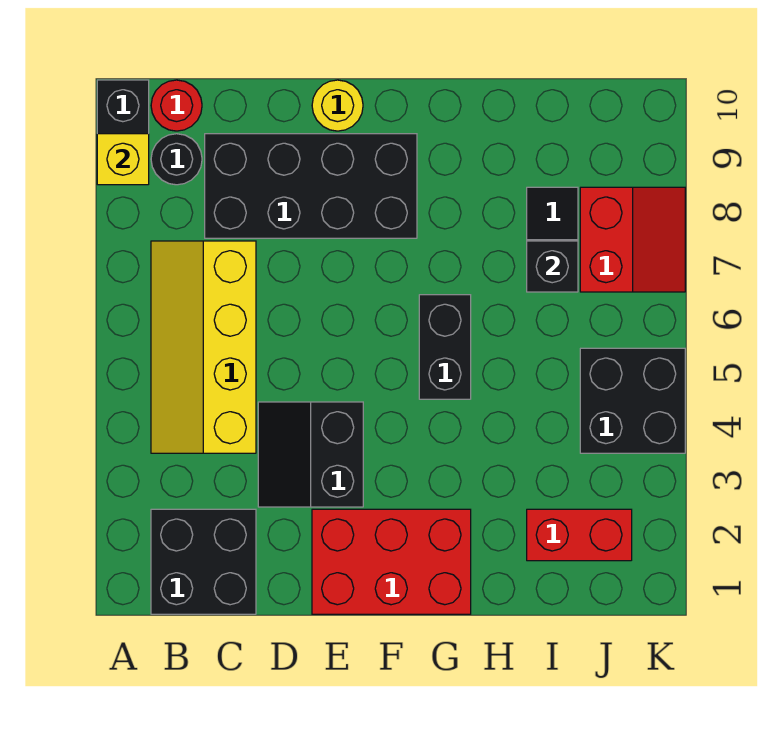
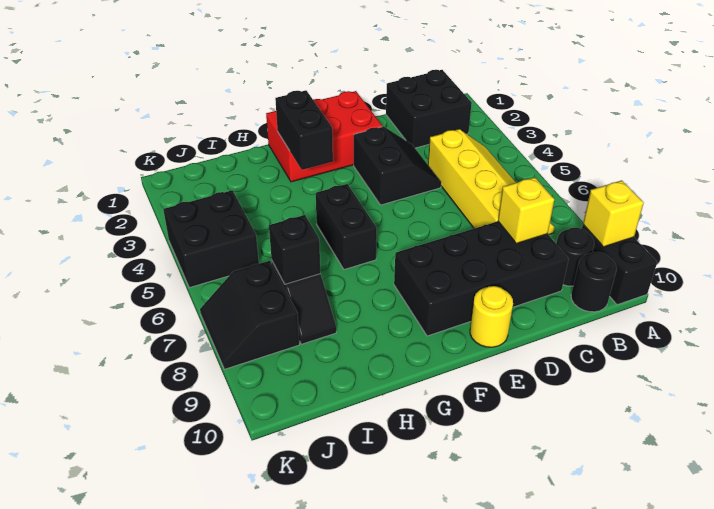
red round brick B10 level 1 -> black round brick B10 level 1
none -> yellow brick C8 level 2
none -> black brick G2:G3 level 2
red brick I2:J2 level 1 -> none
red slope J7:K8 level 1 top J -> black slope J7:K8 level 1 top J

